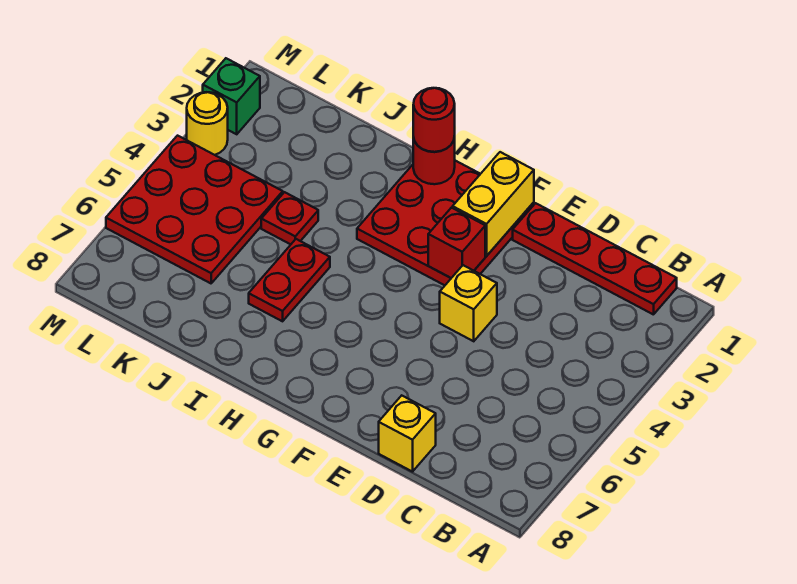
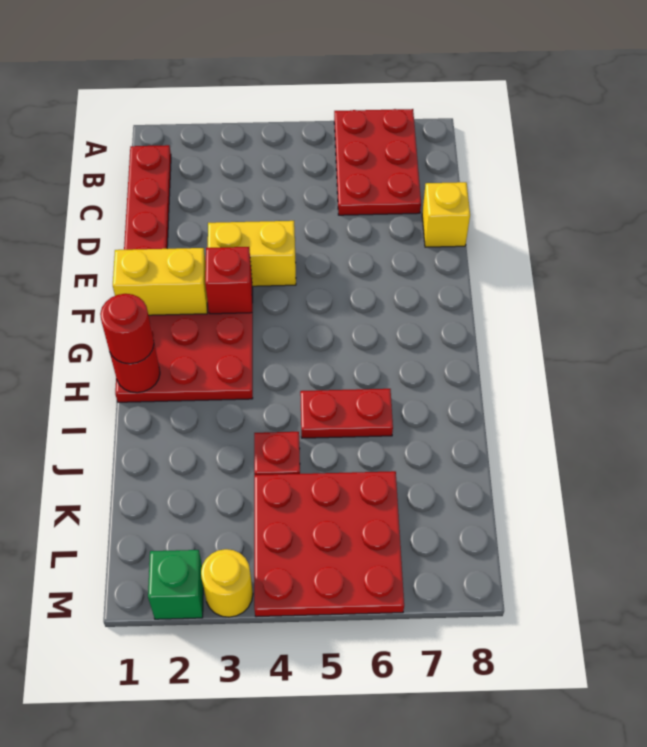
none -> red plate A6:C7 level 1
yellow brick E4 level 1 -> yellow brick E3:E4 level 1

